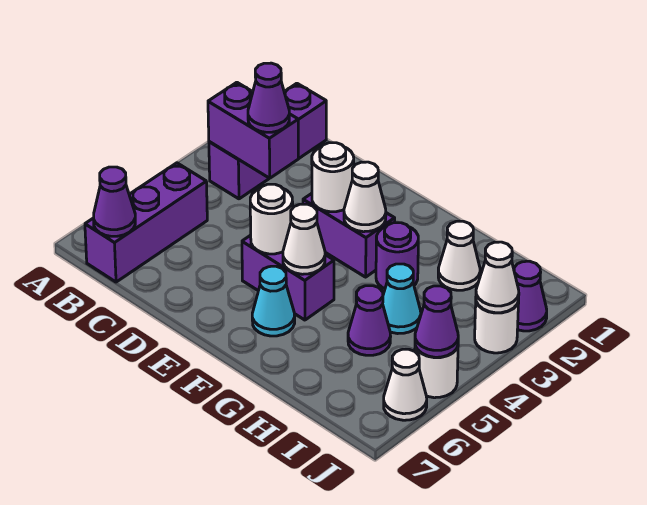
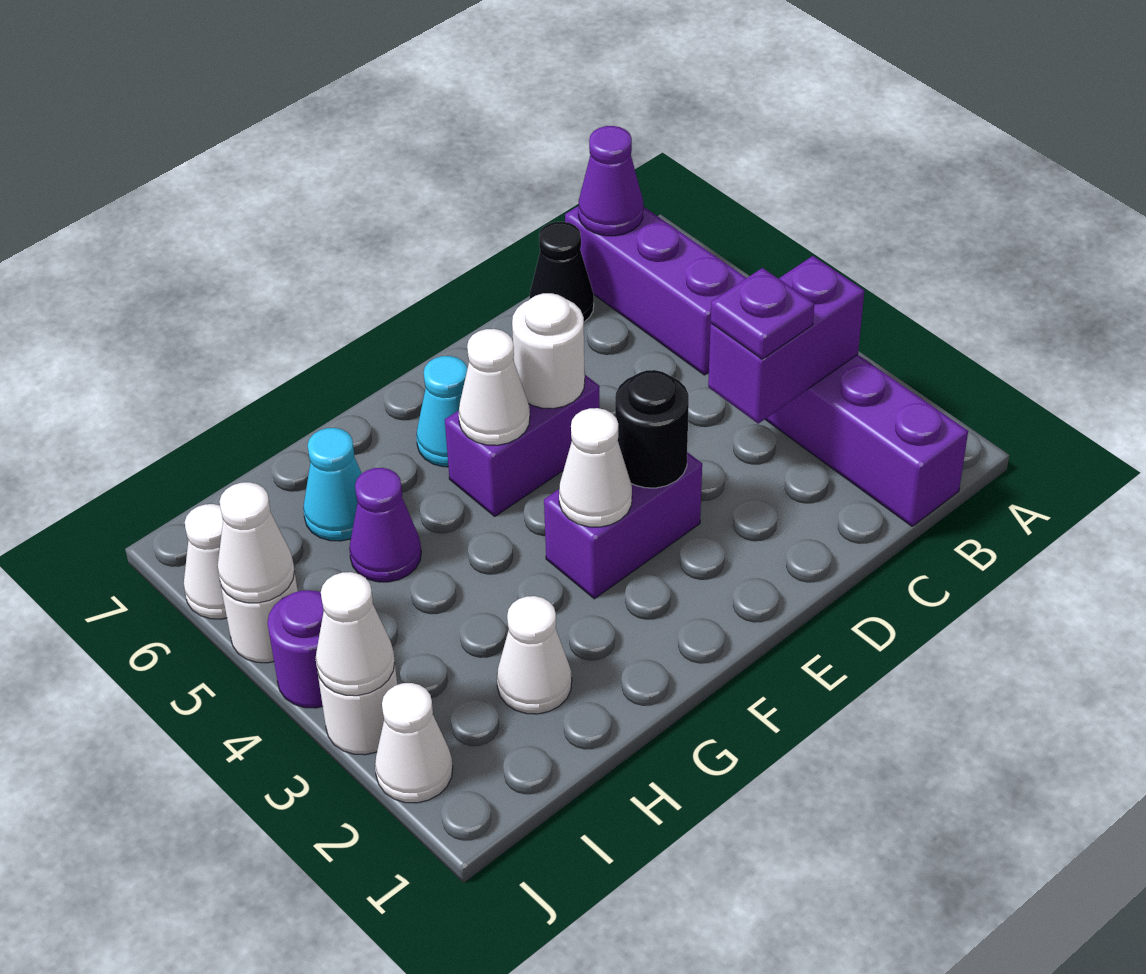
purple cone C3 level 3 -> purple plate C3 level 3
none -> black cone C7 level 1
white round brick E3 level 2 -> black round brick E3 level 2
purple round brick G3 level 1 -> purple round brick J4 level 1
cyan cone H4 level 1 -> cyan cone H6 level 1
purple cone J2 level 1 -> white cone J2 level 1
purple cone J5 level 2 -> white cone J5 level 2

